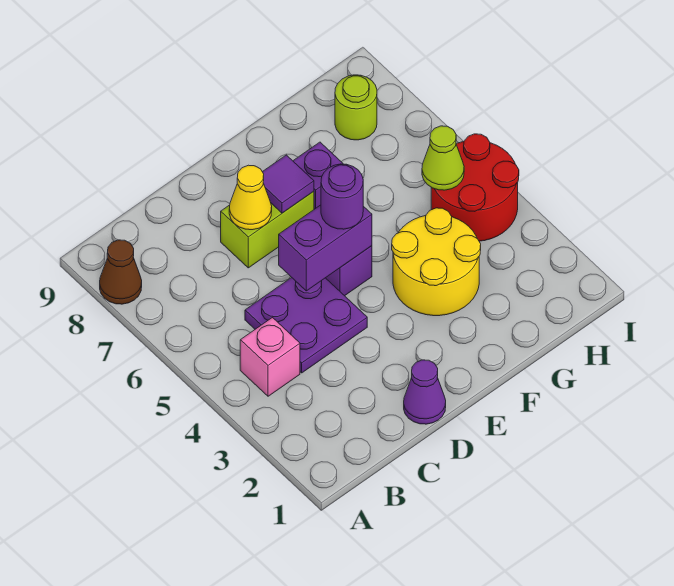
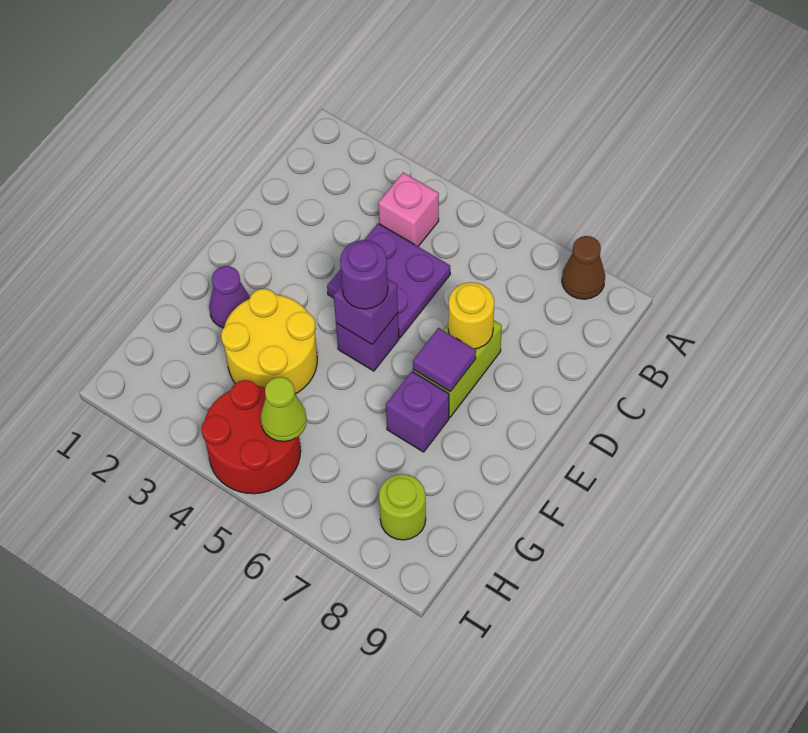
purple cone D1 level 1 -> purple cone F2 level 1
purple brick D5:E5 level 2 -> purple brick E5 level 2
yellow cone D7 level 2 -> yellow round brick D7 level 2

